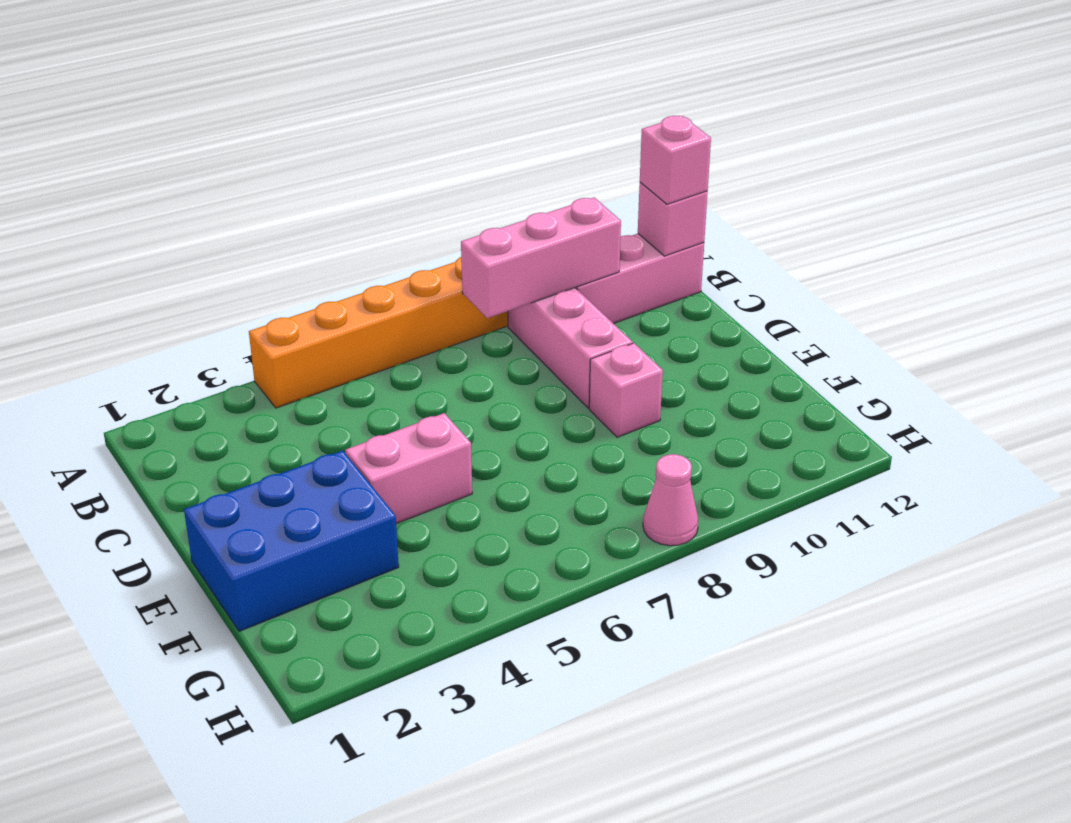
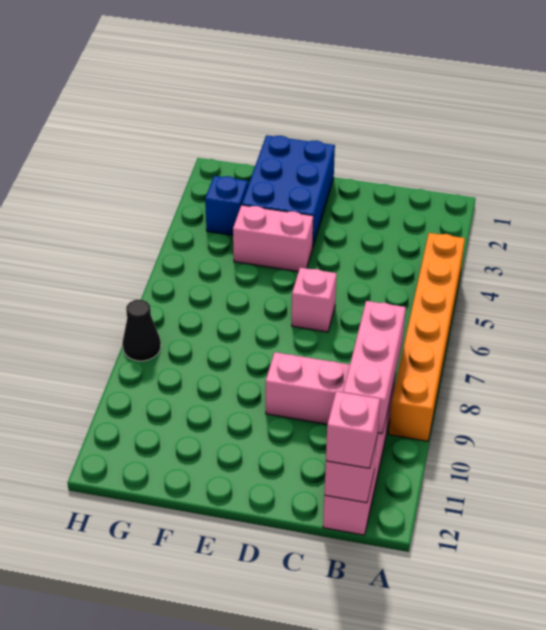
pink brick E4:E5 level 1 -> pink brick E4:F4 level 1
pink brick E9 level 1 -> pink brick D6 level 1
none -> blue brick G3 level 1
pink cone H8 level 1 -> black cone H8 level 1

